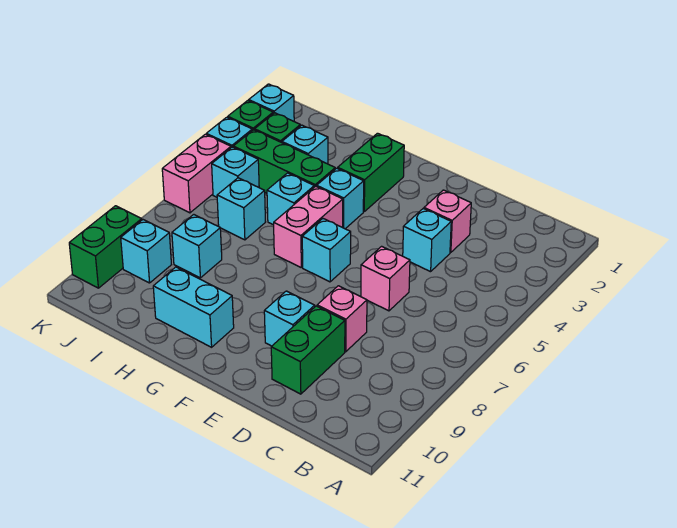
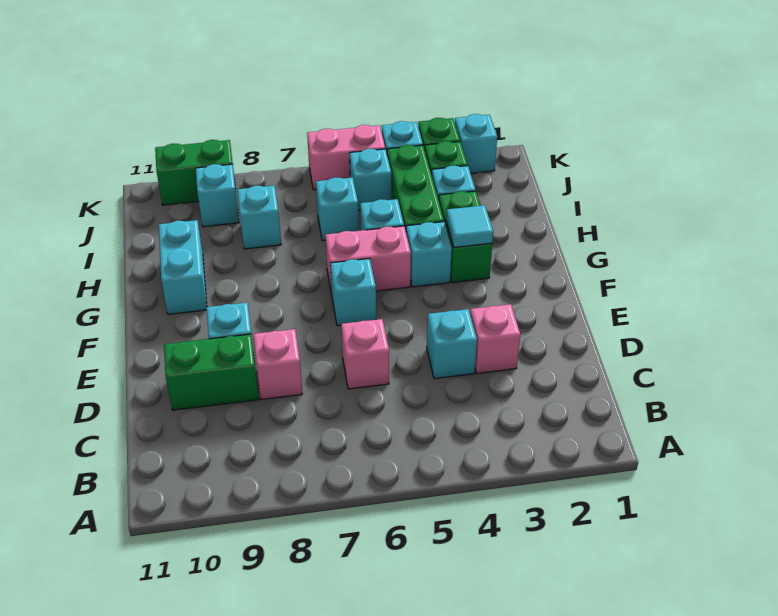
green brick G2:G3 level 1 -> green brick G3:H3 level 1
none -> cyan tile G3 level 2

